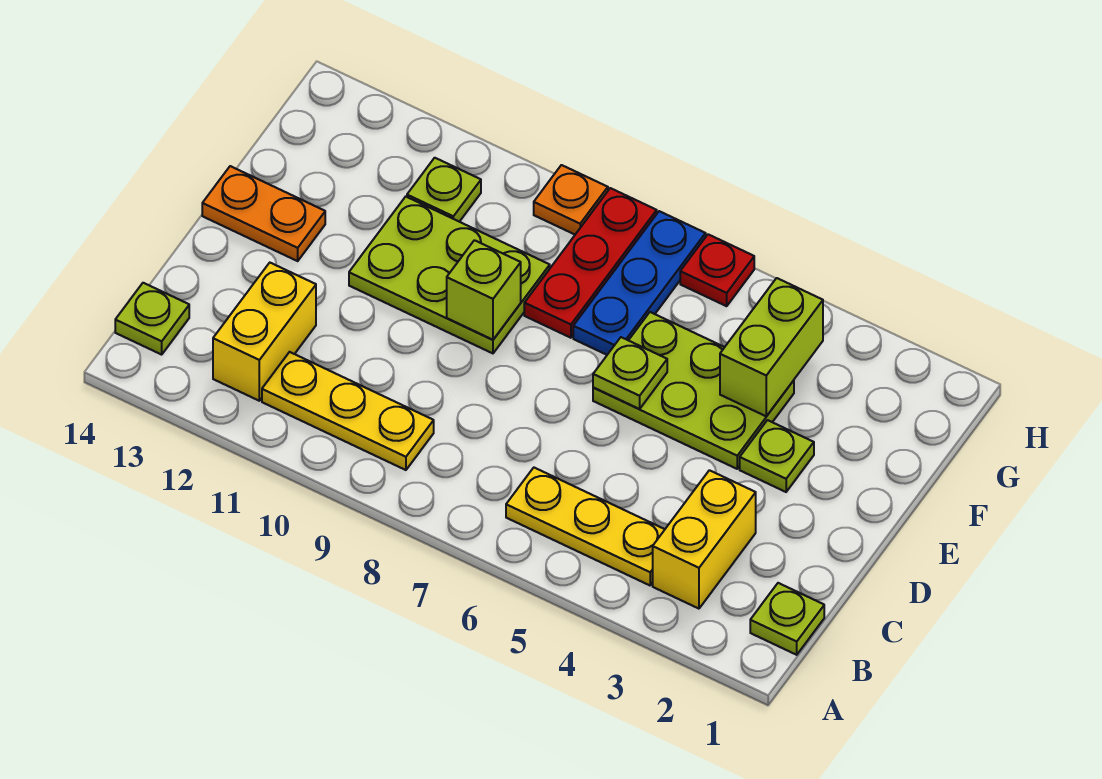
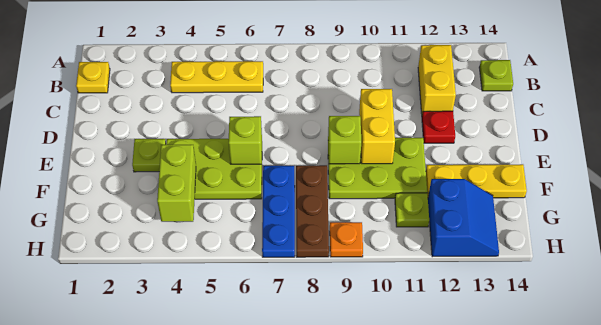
lime plate B1 level 1 -> yellow plate B1 level 1
yellow brick B3:C3 level 1 -> yellow brick D10:E10 level 2
yellow plate B9:B11 level 1 -> yellow plate F12:F14 level 1
lime plate E6 level 2 -> lime brick E6 level 2
orange plate E13:E14 level 1 -> none
red plate F8:H8 level 1 -> brown plate F8:H8 level 1
none -> blue slope G12:H13 level 1 top 12
red plate H6 level 1 -> red plate D12 level 1

